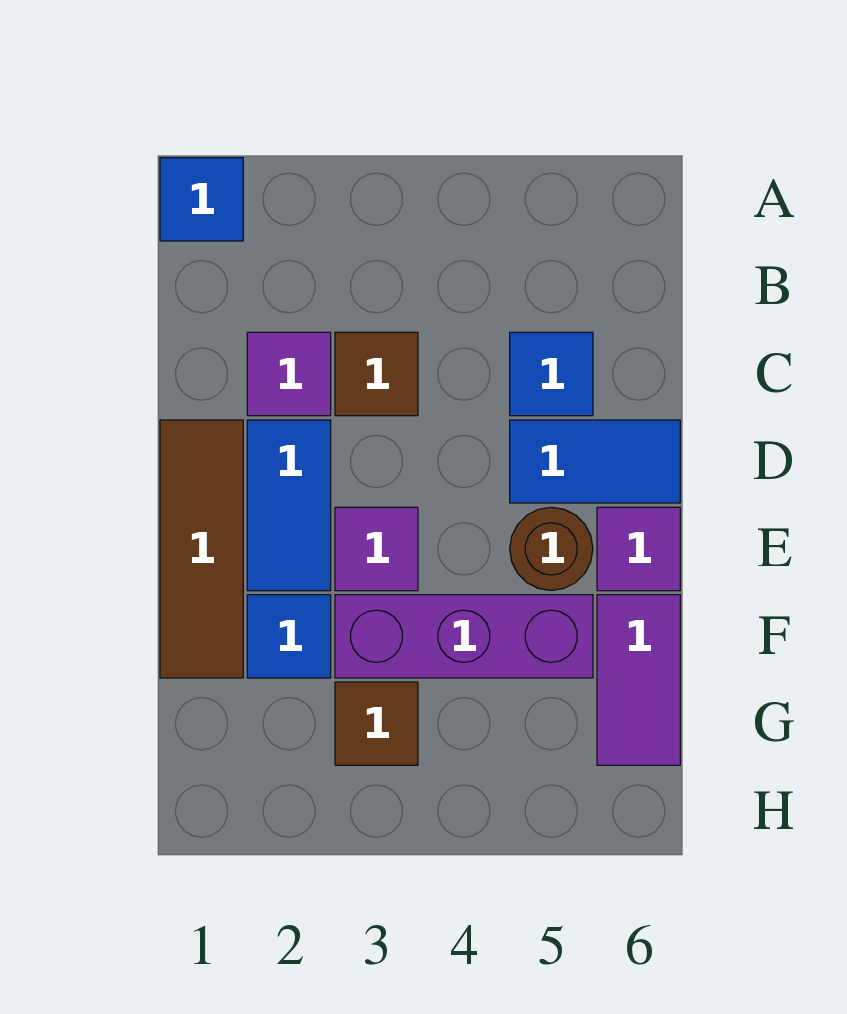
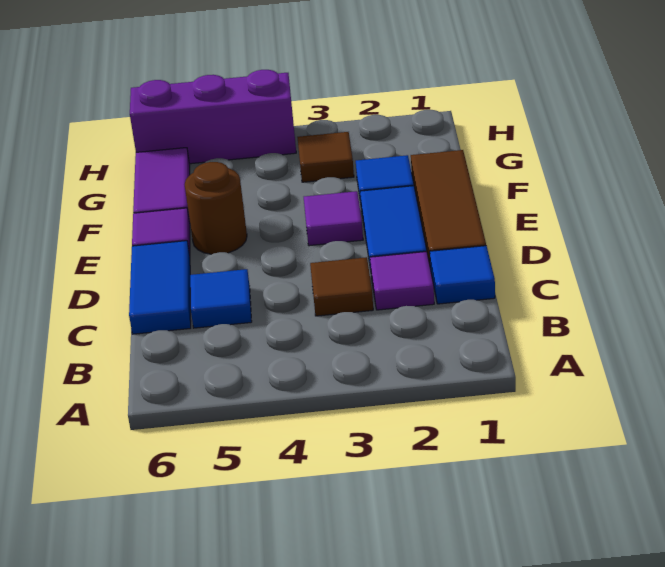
blue tile A1 level 1 -> blue tile C1 level 1
blue tile D5:D6 level 1 -> blue tile C6:D6 level 1
purple brick F3:F5 level 1 -> purple brick H4:H6 level 1

